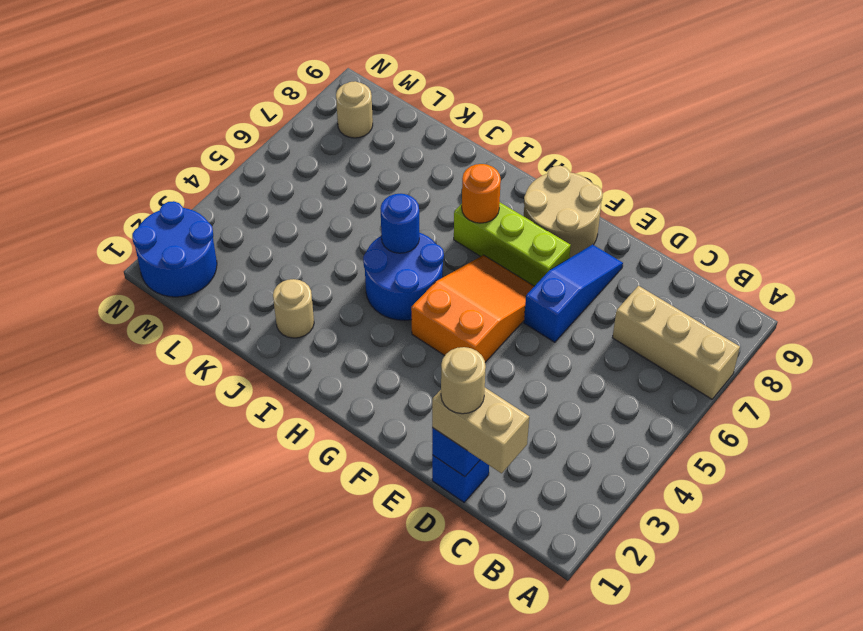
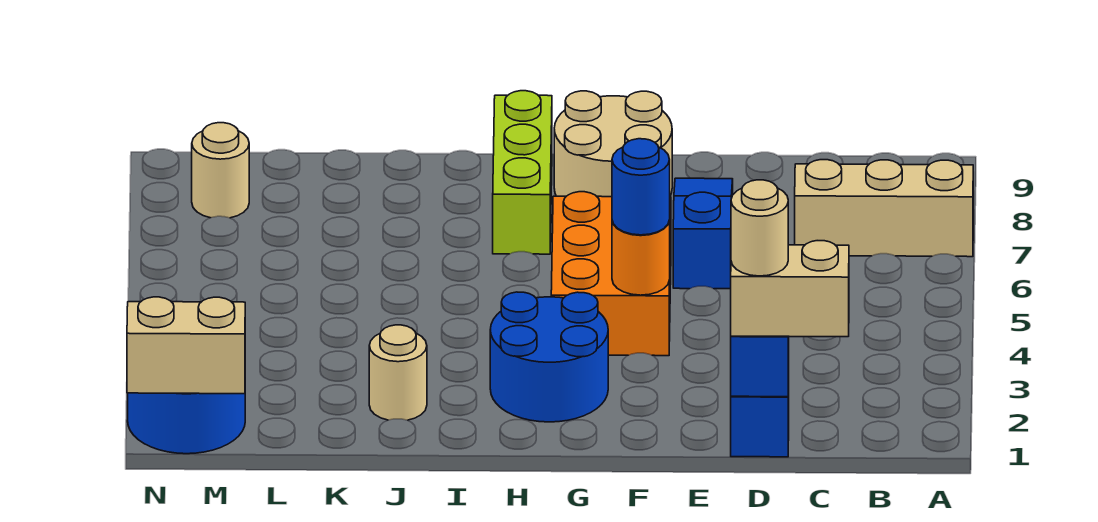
orange slope F4:G6 level 1 top 4 -> orange brick F4:G6 level 1
lime brick F7:H7 level 1 -> lime brick H7:H9 level 1
blue round brick H4:I5 level 1 -> blue round brick G2:H3 level 1
orange round brick H7 level 2 -> orange round brick F4 level 2
blue round brick I5 level 2 -> blue round brick F4 level 3
none -> tan brick M1:N1 level 2

